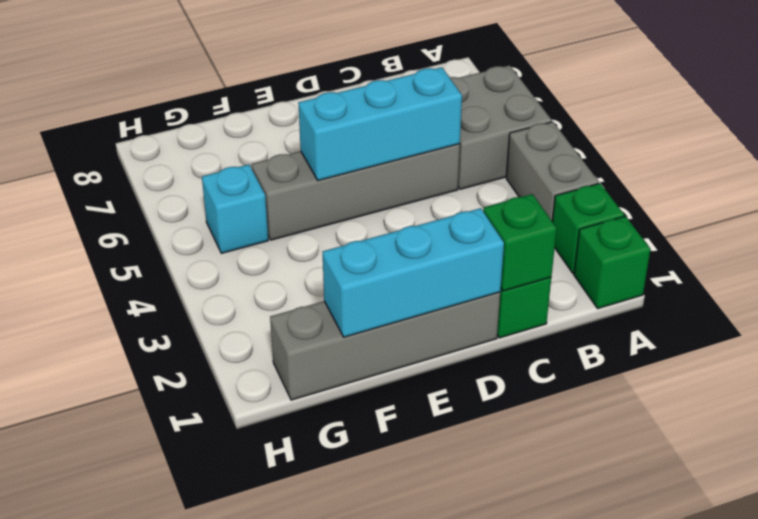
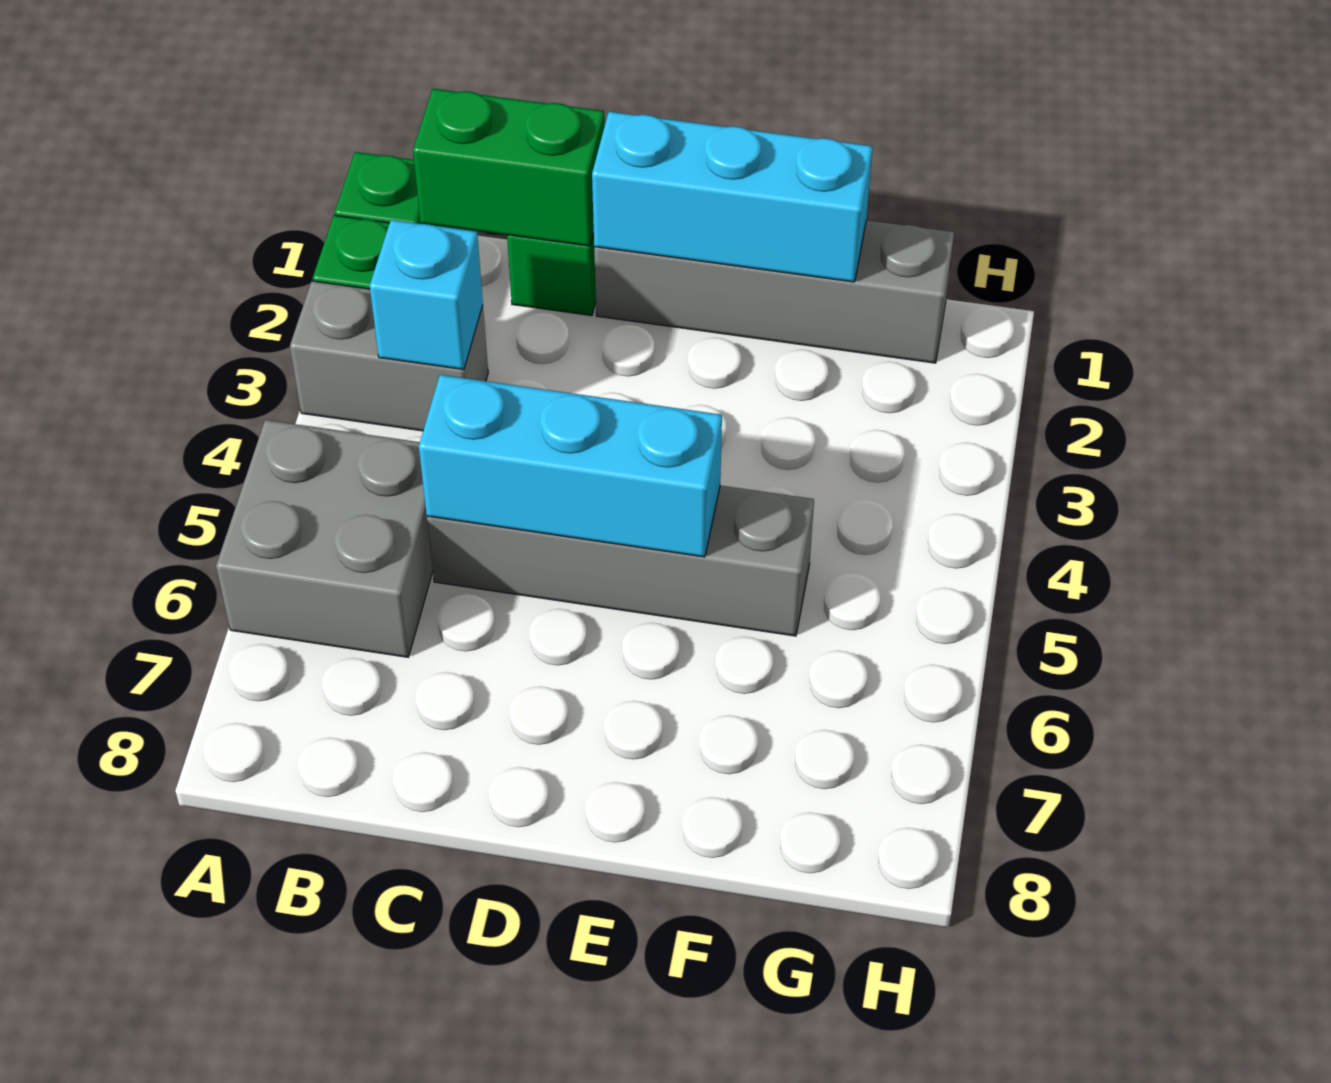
grey brick A3:A4 level 1 -> grey brick A3:B3 level 1
green brick C1 level 2 -> green brick B1:C1 level 2
cyan brick G5 level 1 -> cyan brick B3 level 2

